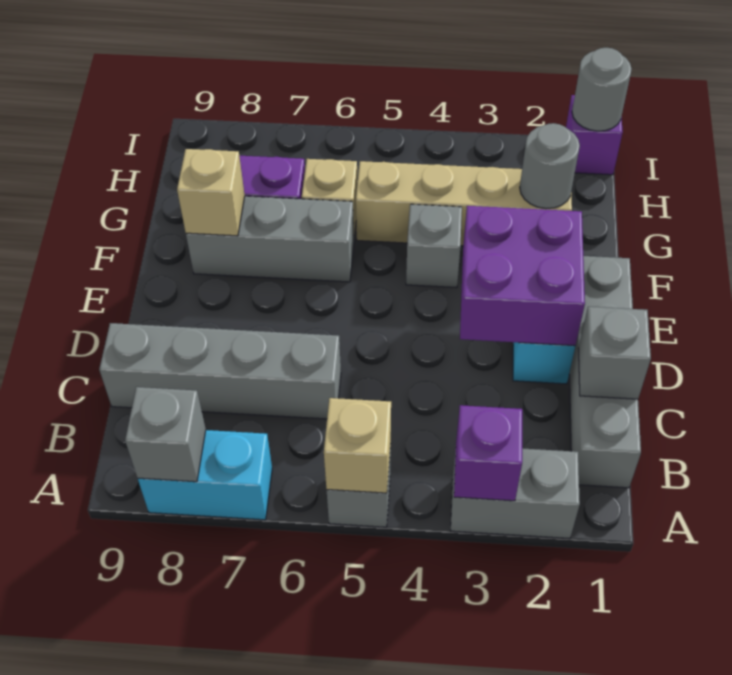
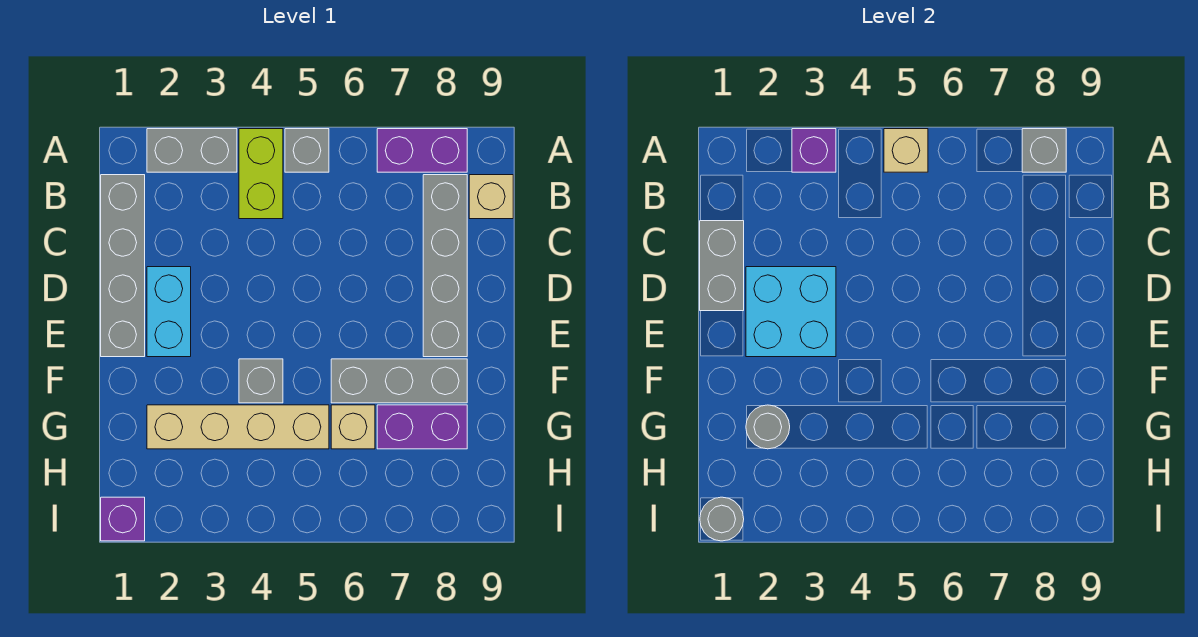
none -> lime brick A4:B4 level 1
cyan brick A7:A8 level 1 -> purple brick A7:A8 level 1
grey brick C1 level 2 -> grey brick C1:D1 level 2
grey brick C6:C9 level 1 -> grey brick B8:E8 level 1
purple brick D2:E3 level 2 -> cyan brick D2:E3 level 2
tan brick F8 level 2 -> tan brick B9 level 1

